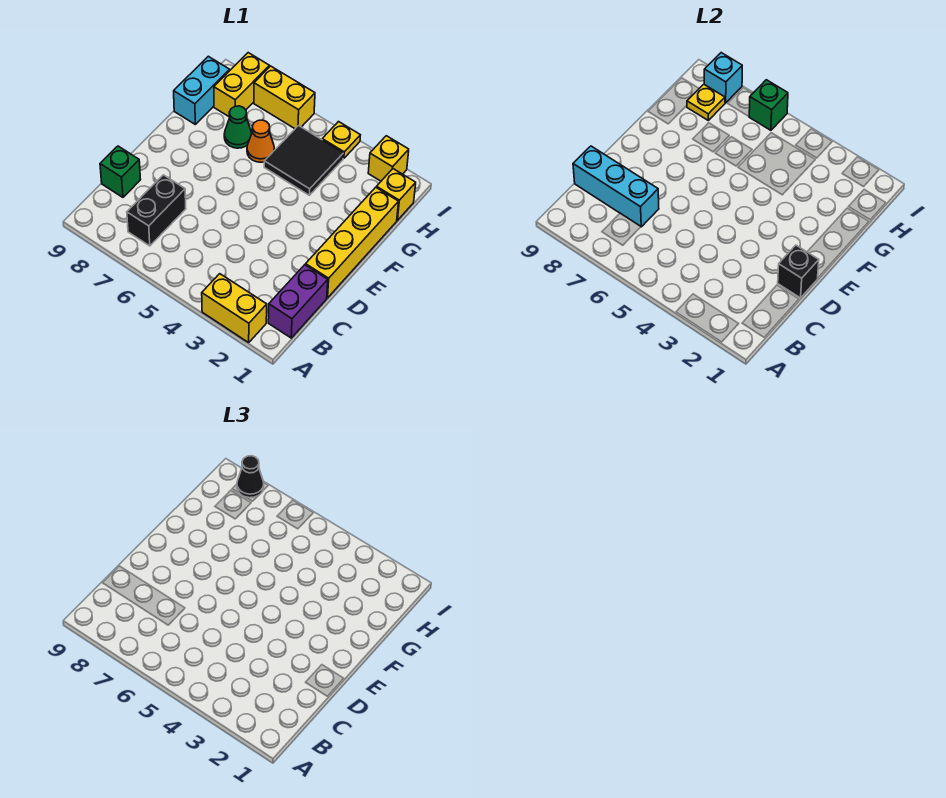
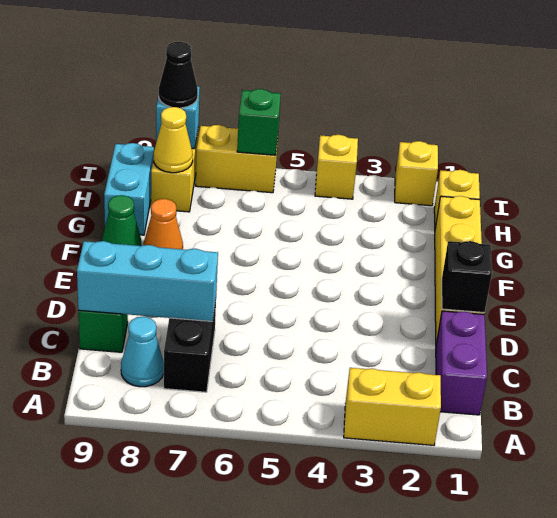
none -> cyan cone B8 level 1
black tile G4:H5 level 1 -> none
orange cone G6 level 1 -> orange cone F8 level 1
green cone G7 level 1 -> green cone F9 level 1
yellow plate H8 level 2 -> yellow cone H8 level 2
yellow plate I4 level 1 -> yellow brick I4 level 1

